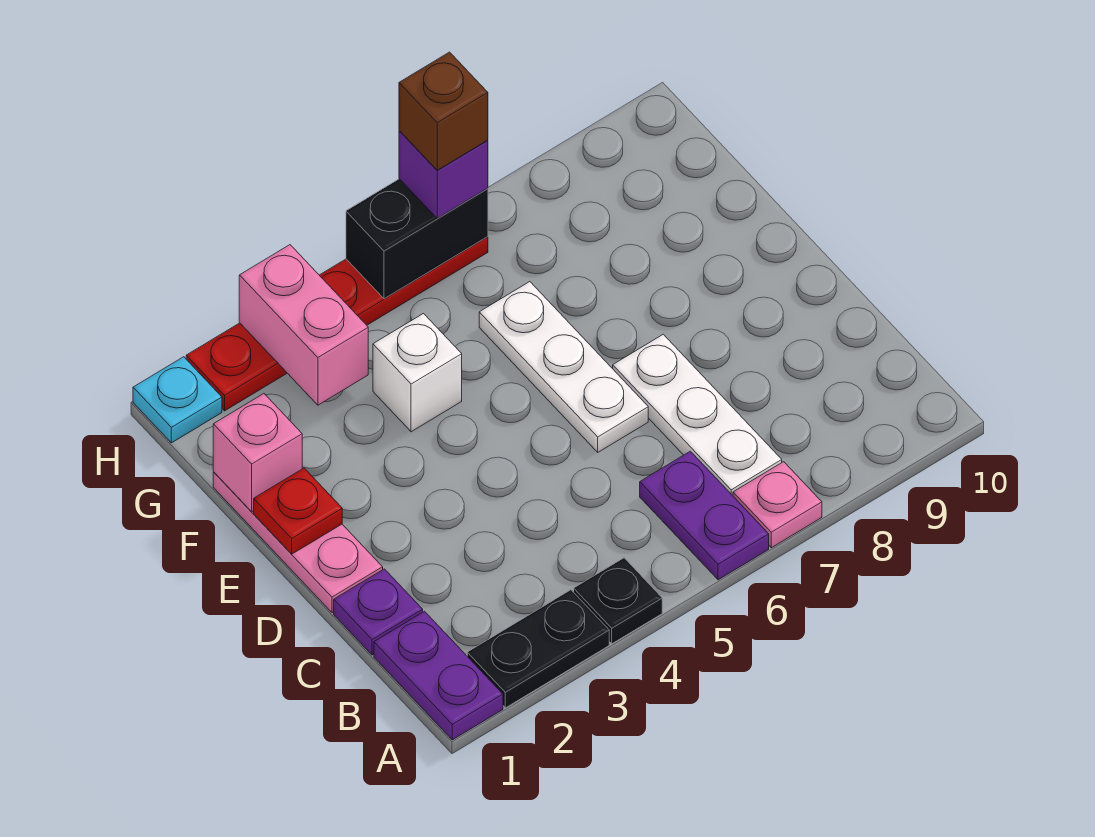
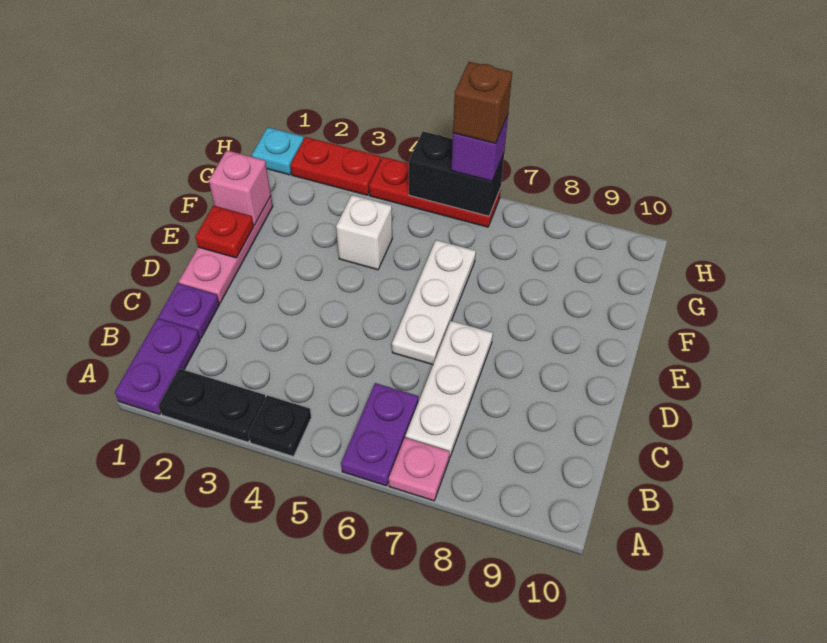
pink brick G3:H3 level 2 -> none

